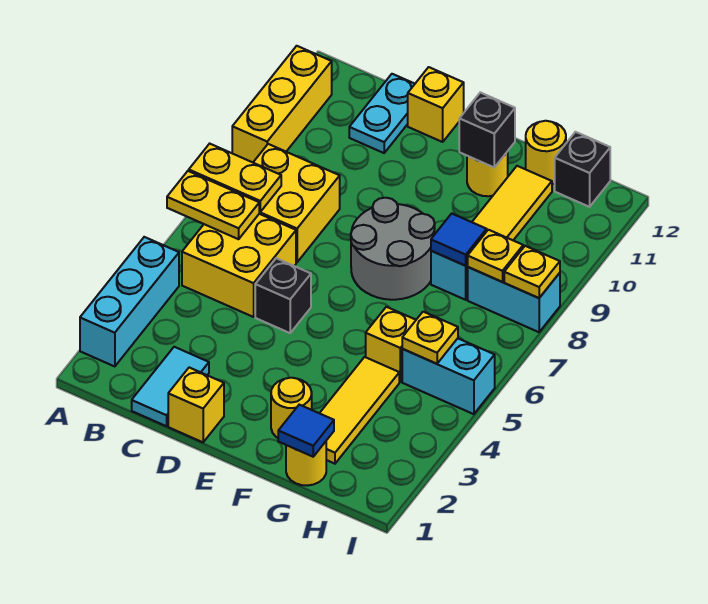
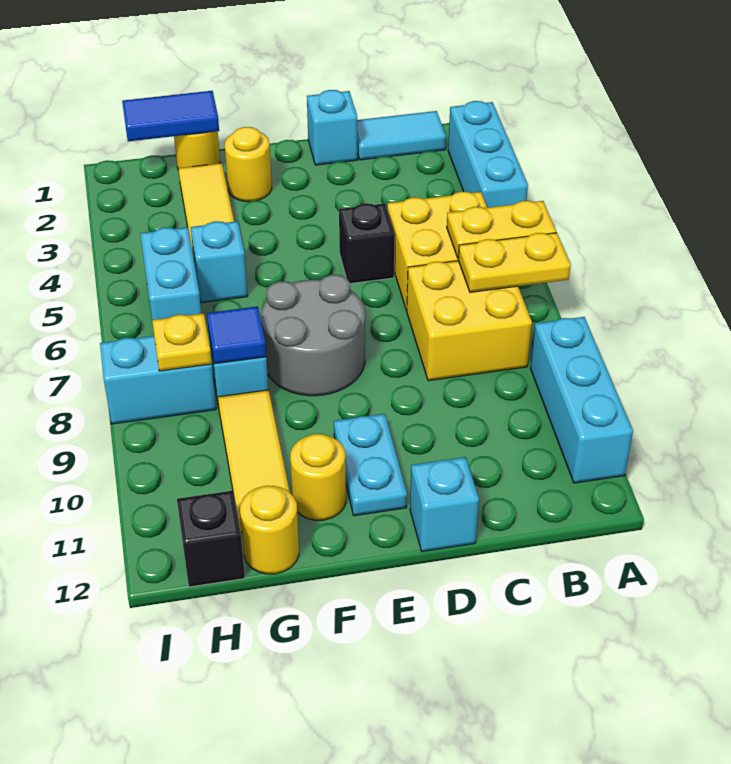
yellow brick A9:A11 level 1 -> cyan brick A9:A11 level 1
cyan tile C1:C2 level 1 -> cyan tile B1:C1 level 1
cyan plate C11:C12 level 1 -> cyan plate E10:E11 level 1
yellow brick D1 level 1 -> cyan brick D1 level 1
yellow brick D12 level 1 -> cyan brick D12 level 1
black brick F11 level 2 -> none
blue tile G1 level 2 -> blue tile G1:H1 level 2
yellow brick G5 level 1 -> cyan brick G5 level 1
cyan brick H5:I5 level 1 -> cyan brick H5:H6 level 1
yellow plate H5 level 2 -> none
yellow plate I8 level 2 -> none

